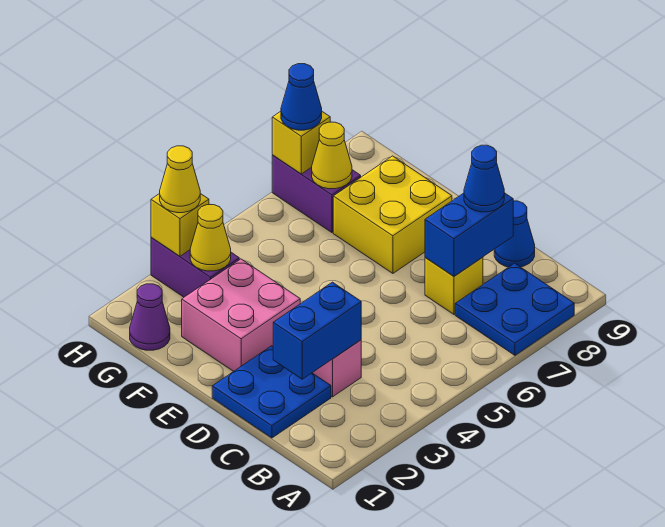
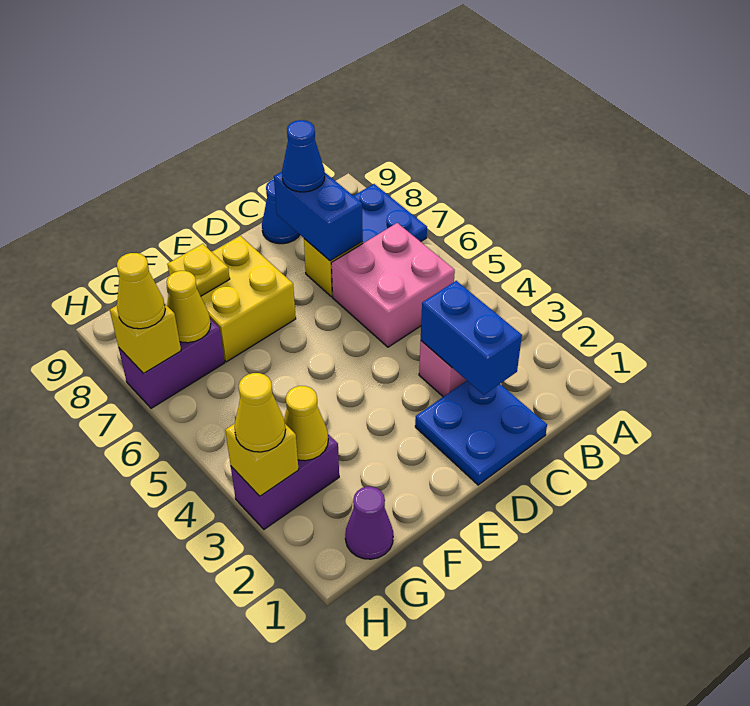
pink brick E2:F3 level 1 -> pink brick B5:C6 level 1
none -> yellow plate F8 level 2
blue cone H7 level 3 -> yellow cone H7 level 3

